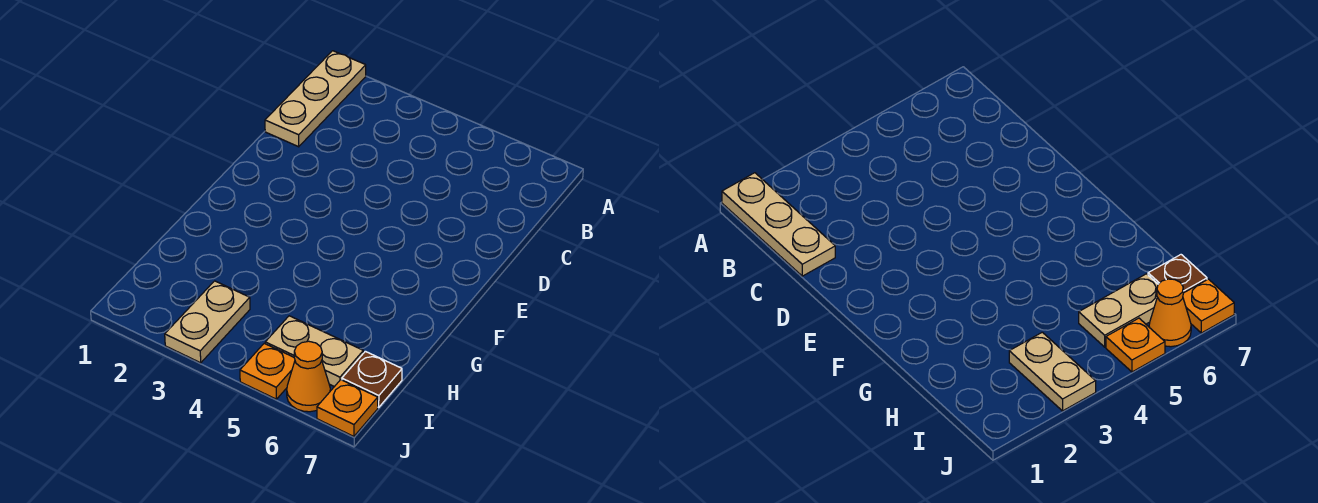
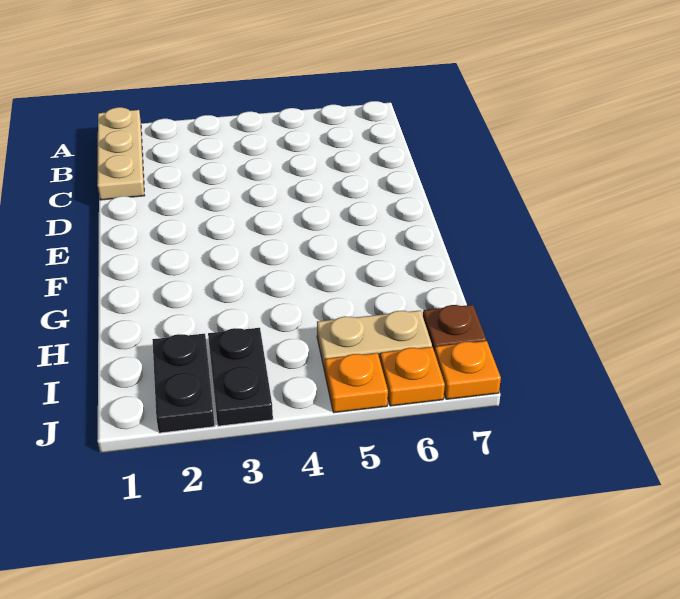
none -> black plate I2:J2 level 1
tan plate I3:J3 level 1 -> black plate I3:J3 level 1
orange cone J6 level 1 -> orange plate J6 level 1

